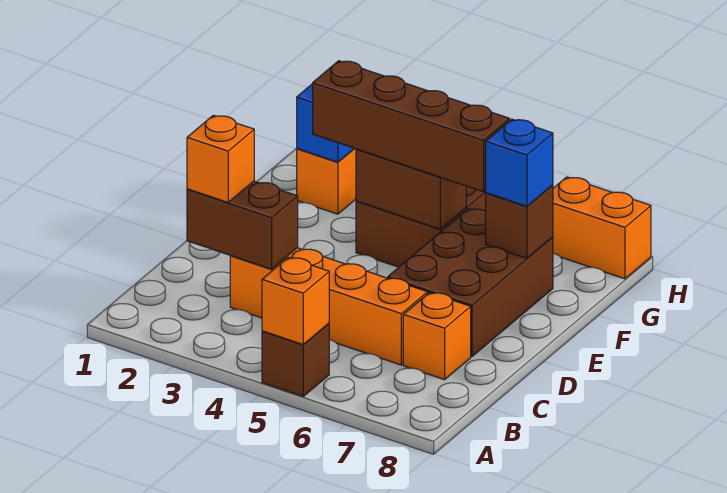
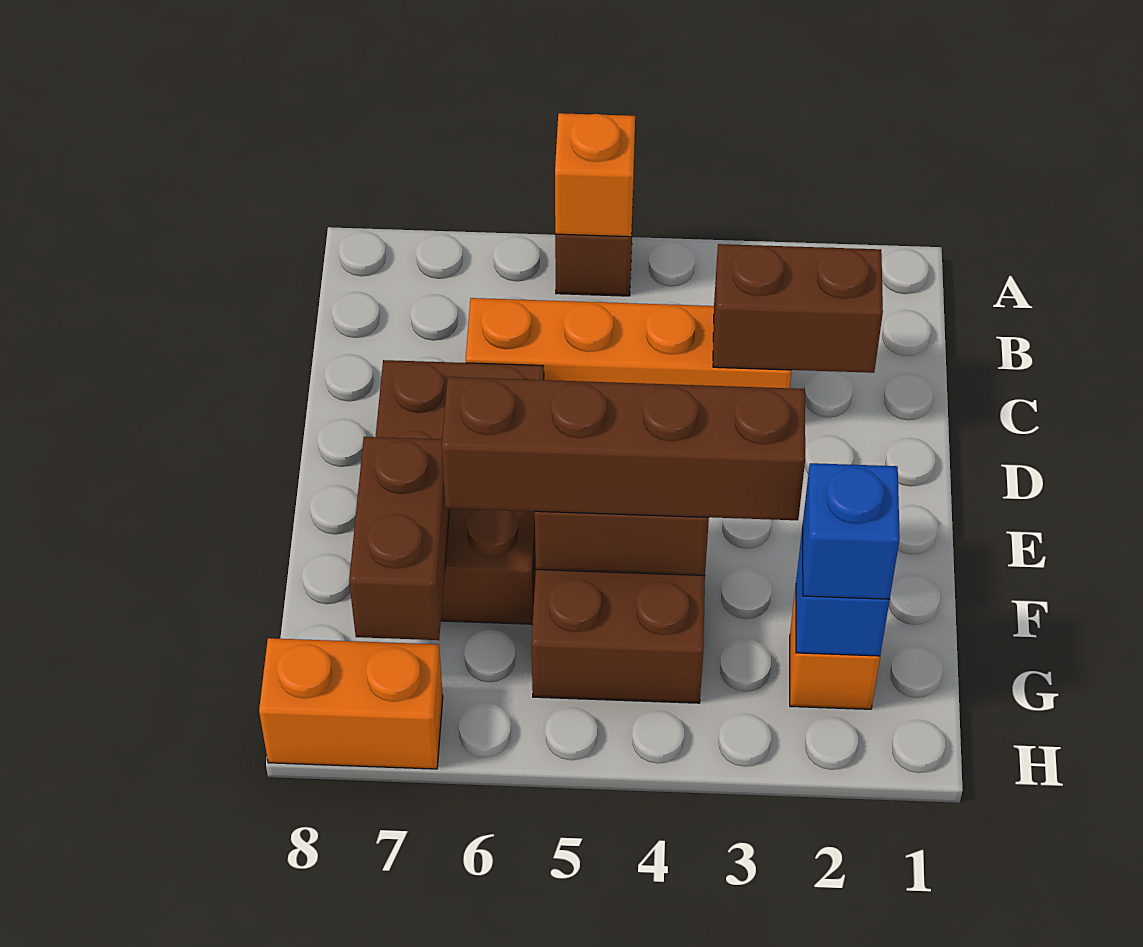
orange brick C2 level 3 -> none
orange brick C7 level 1 -> none
brown brick F7 level 2 -> brown brick F7:G7 level 2
blue brick F7 level 3 -> blue brick G2 level 3

